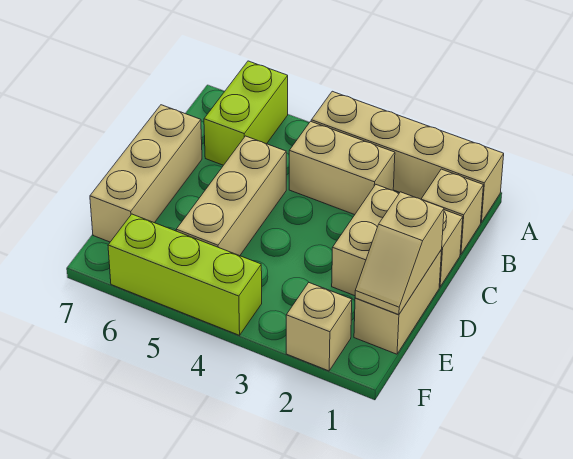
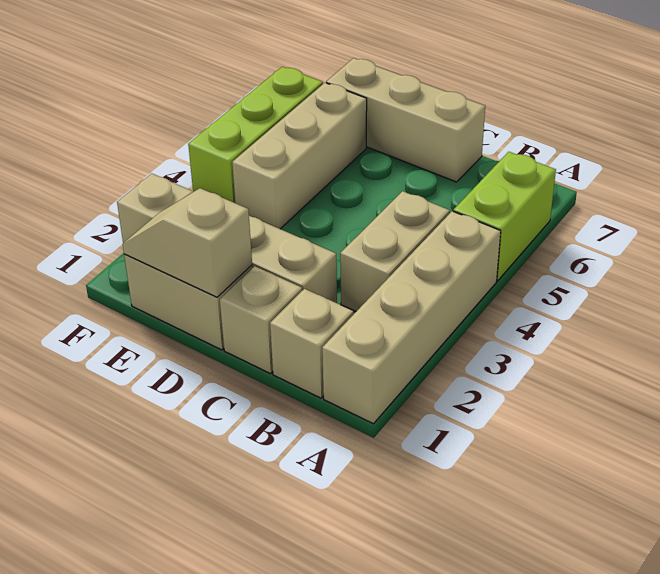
lime brick A6:B6 level 1 -> lime brick A5:A6 level 1
tan brick C5:E5 level 1 -> tan brick E4:E6 level 1

